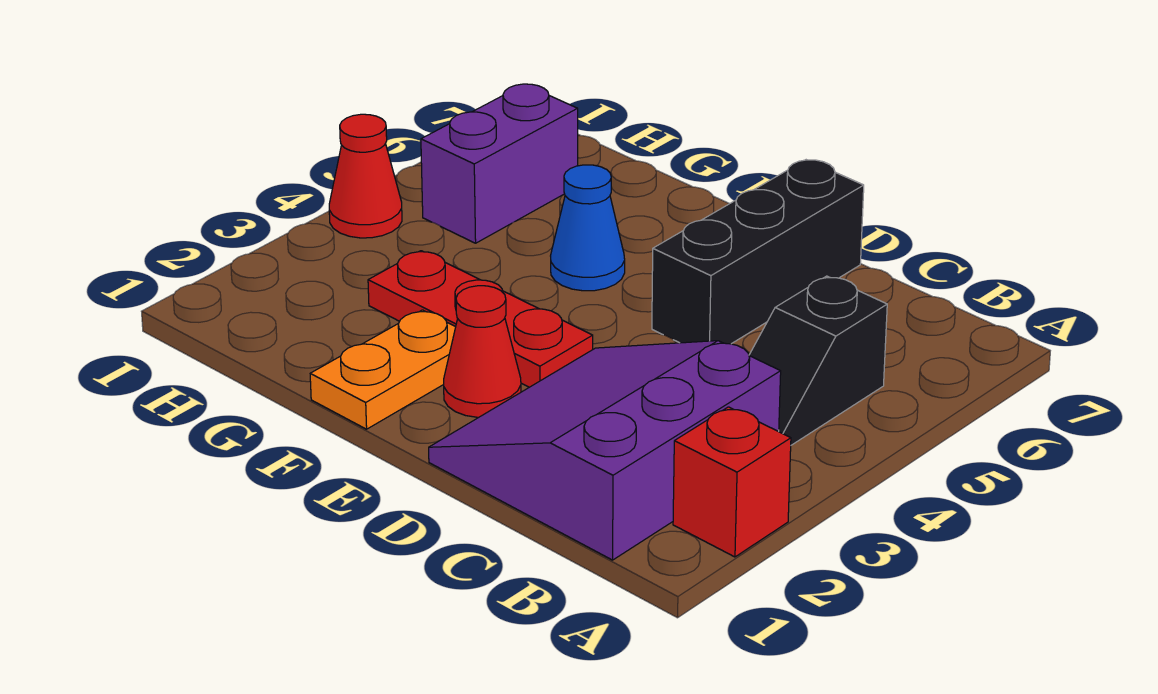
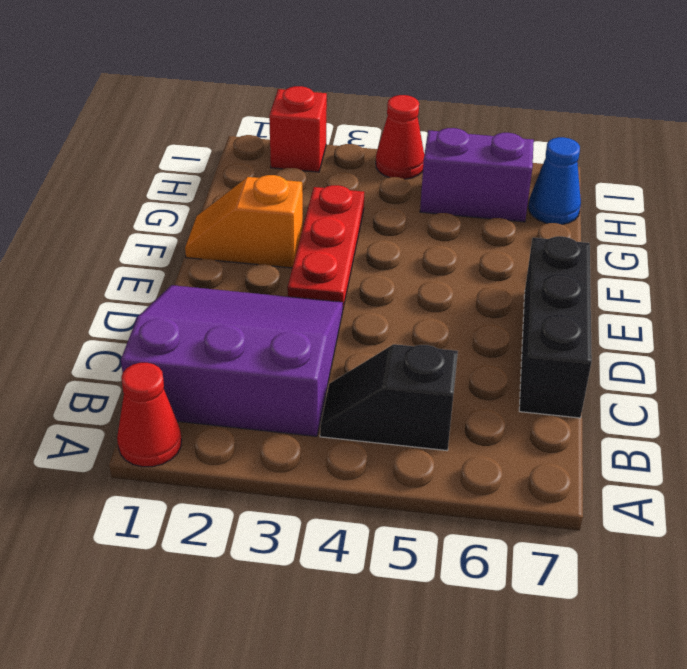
red brick A2 level 1 -> red brick I2 level 1
black brick D5:D7 level 1 -> black brick C7:E7 level 1
red cone E2 level 1 -> red cone A1 level 1
orange plate F1:F2 level 1 -> orange slope F1:F2 level 1 top 2
blue cone F5 level 1 -> blue cone H7 level 1

